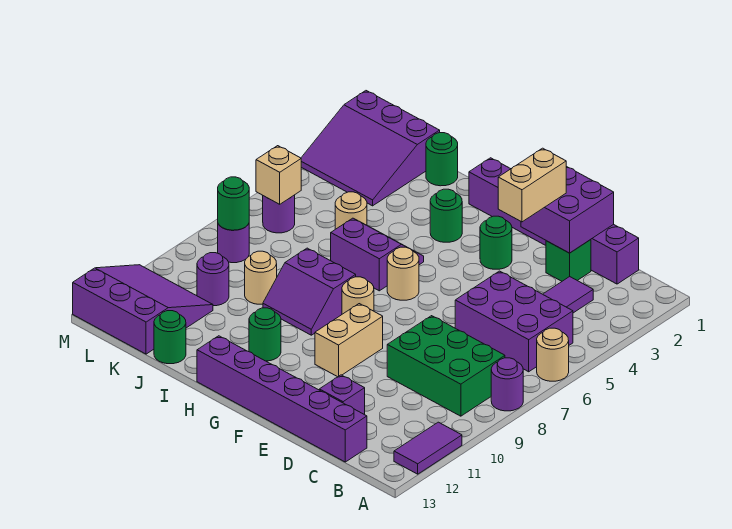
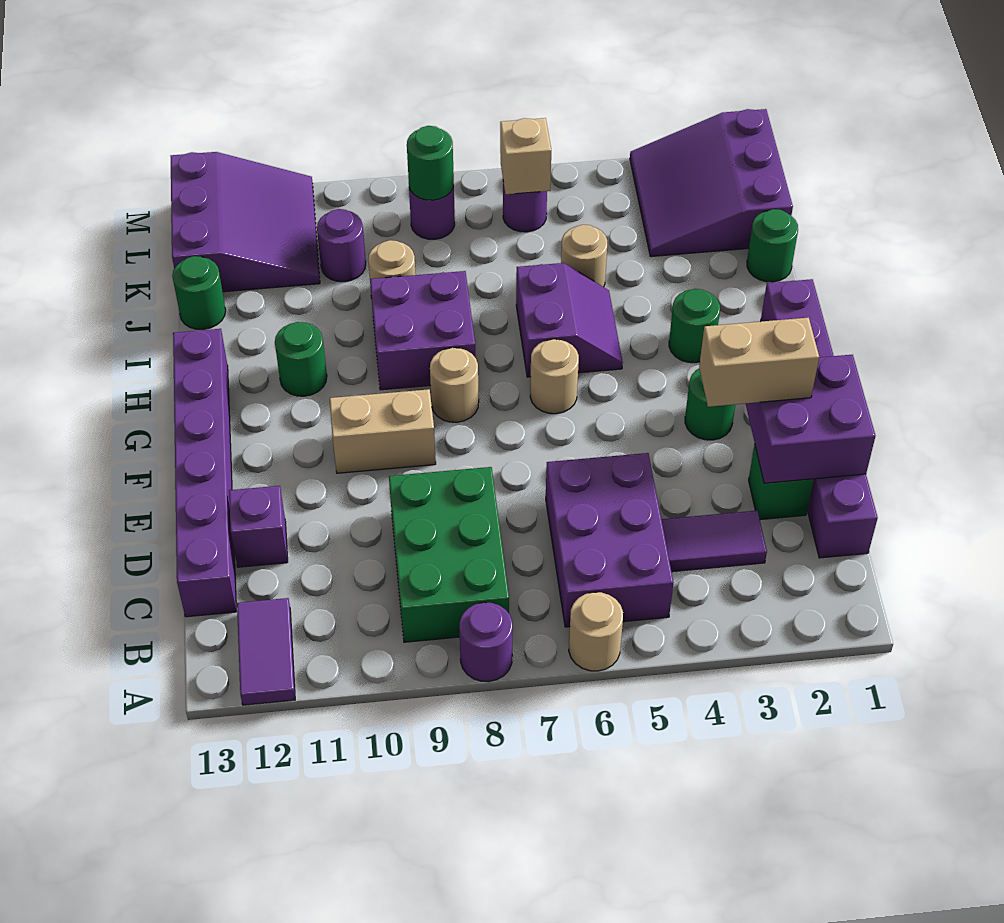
purple tile A11:A12 level 1 -> purple tile A12:B12 level 1
purple slope H8:I9 level 1 top 8 -> purple brick H8:I9 level 1

